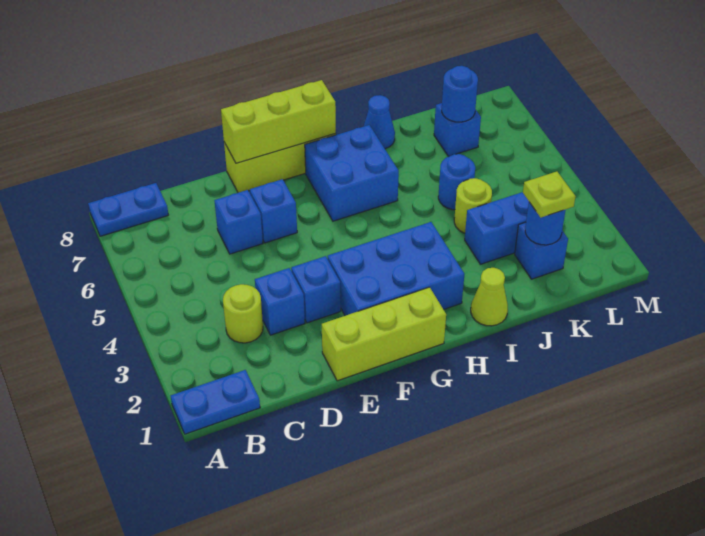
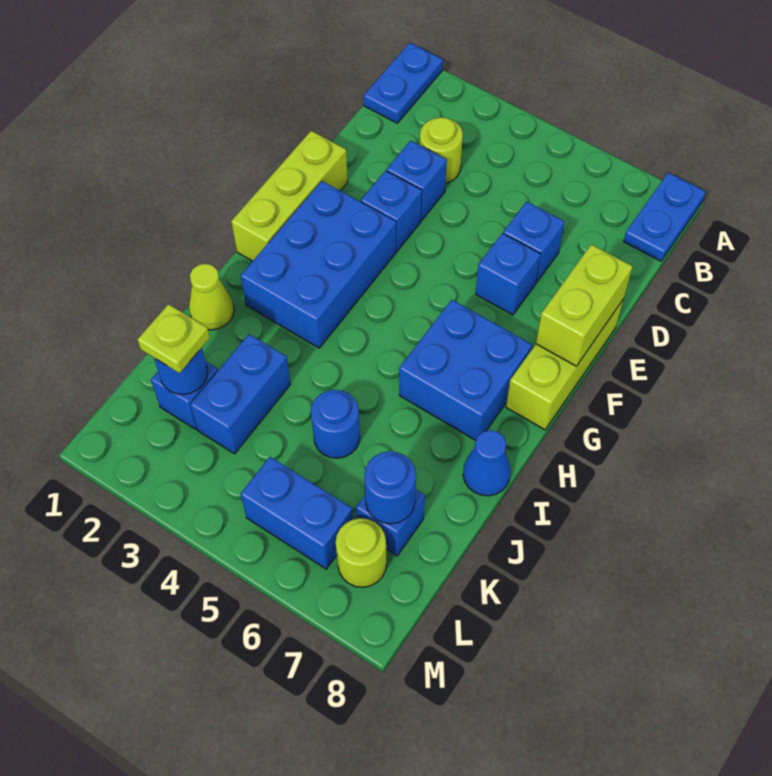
lime brick E8:G8 level 2 -> lime brick E8:F8 level 2
lime round brick J4 level 1 -> lime round brick L7 level 1
none -> blue brick L5:L6 level 1

